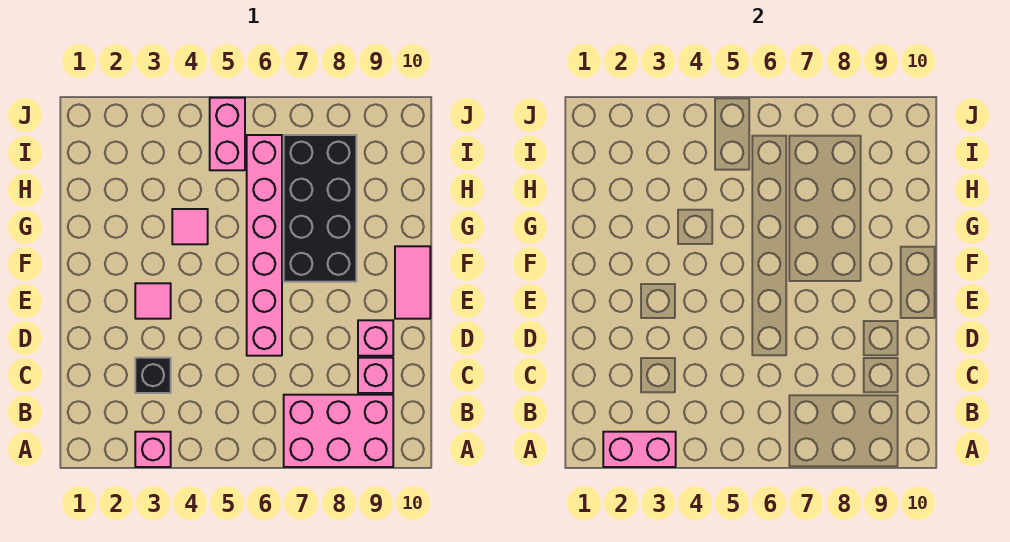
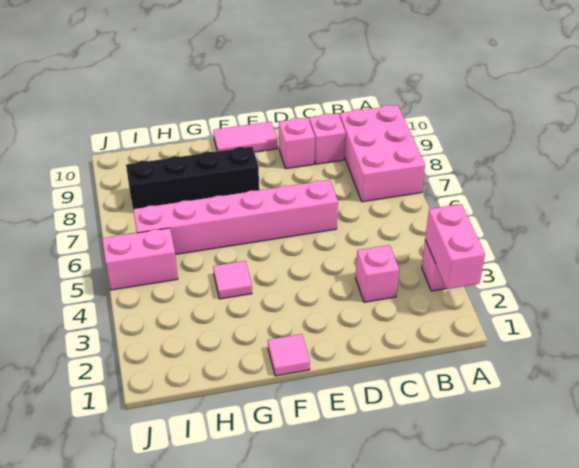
black brick C3 level 1 -> pink brick C3 level 1
pink tile E3 level 1 -> pink tile F1 level 1
black brick F7:I8 level 1 -> black brick F8:I8 level 1

